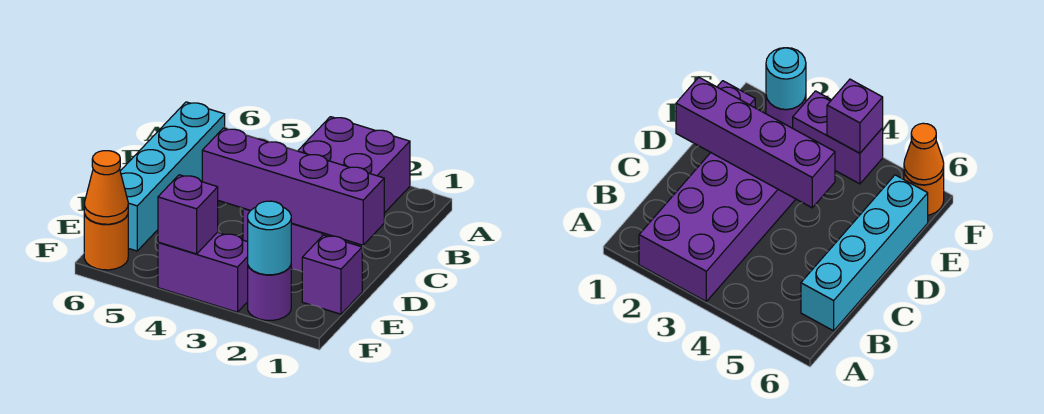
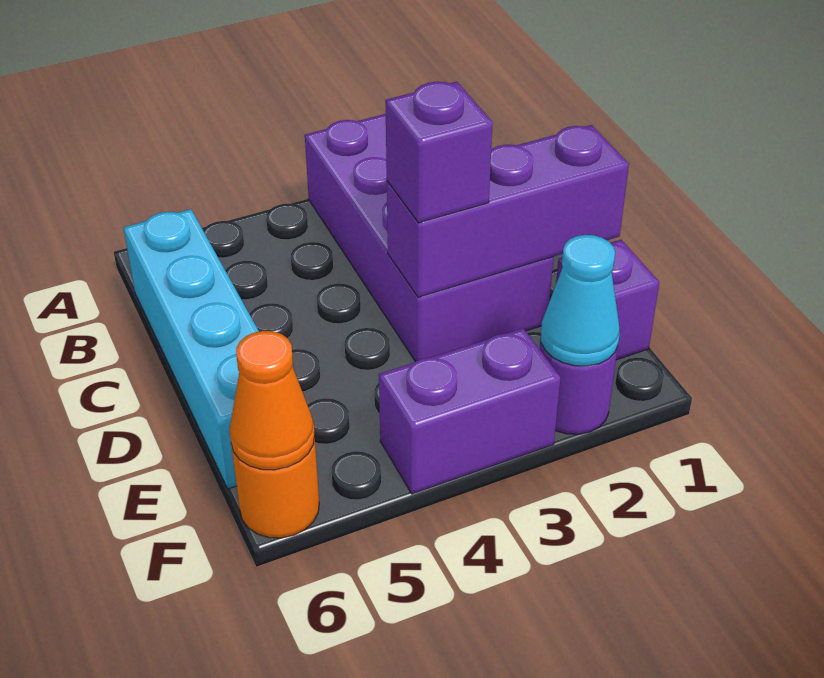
purple brick D1:D4 level 2 -> purple brick D1:D3 level 2
cyan round brick F2 level 2 -> cyan cone F2 level 2
purple brick F4 level 2 -> purple brick D3 level 3

